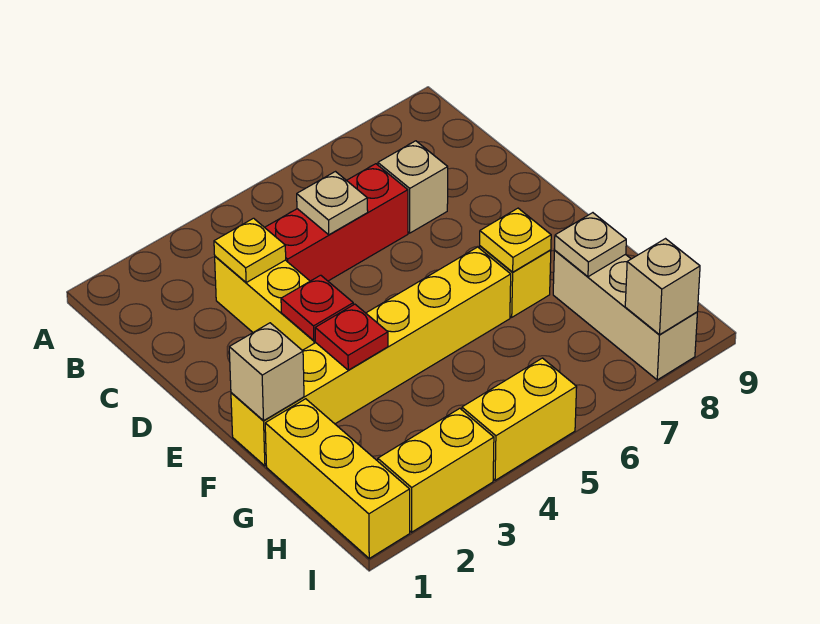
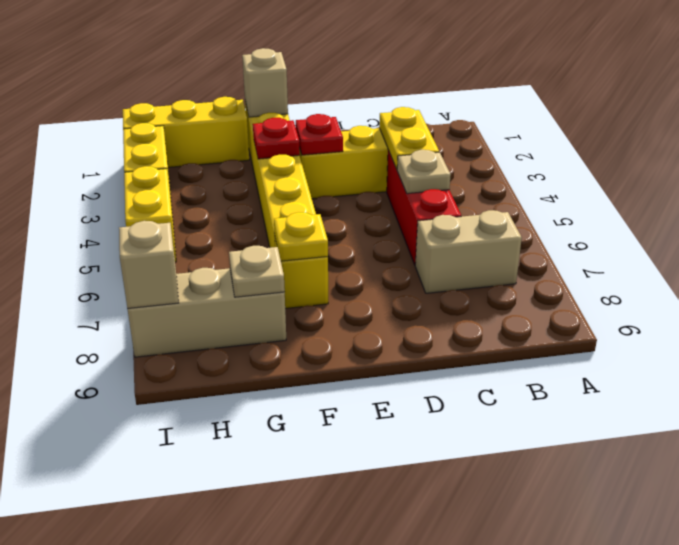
yellow plate C3 level 2 -> yellow plate C3:C4 level 2
tan brick C7 level 1 -> tan brick B7:C7 level 1

